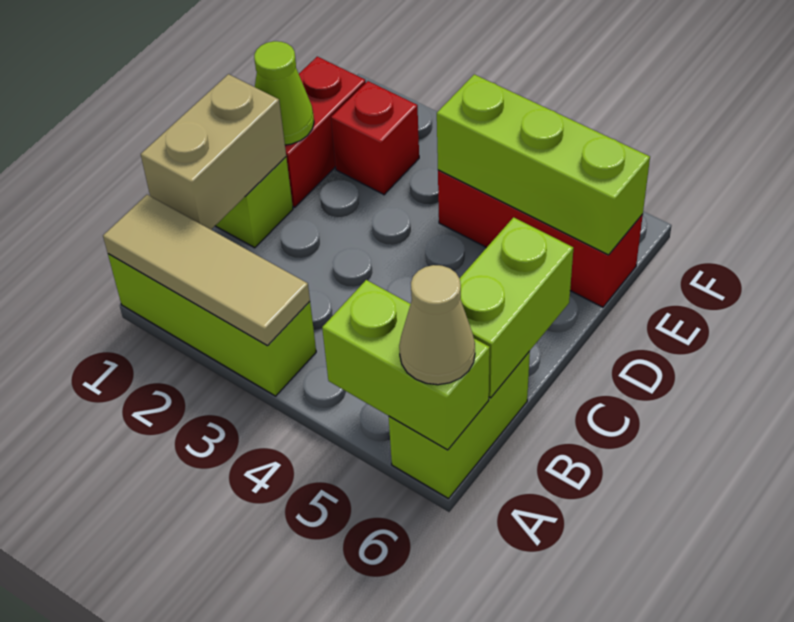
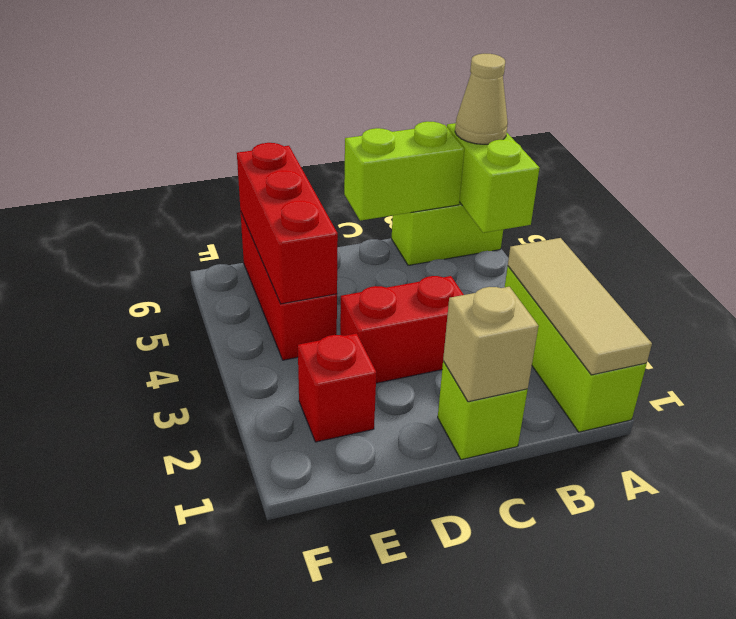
tan brick B1:C1 level 2 -> tan brick C1 level 2
red brick D1:E1 level 1 -> red brick C3:D3 level 1
lime cone D1 level 2 -> none
lime brick E4:E6 level 2 -> red brick E4:E6 level 2

